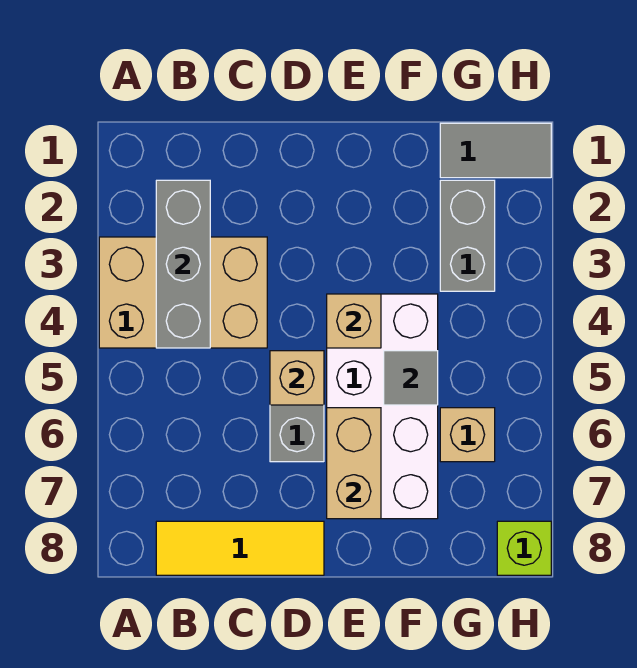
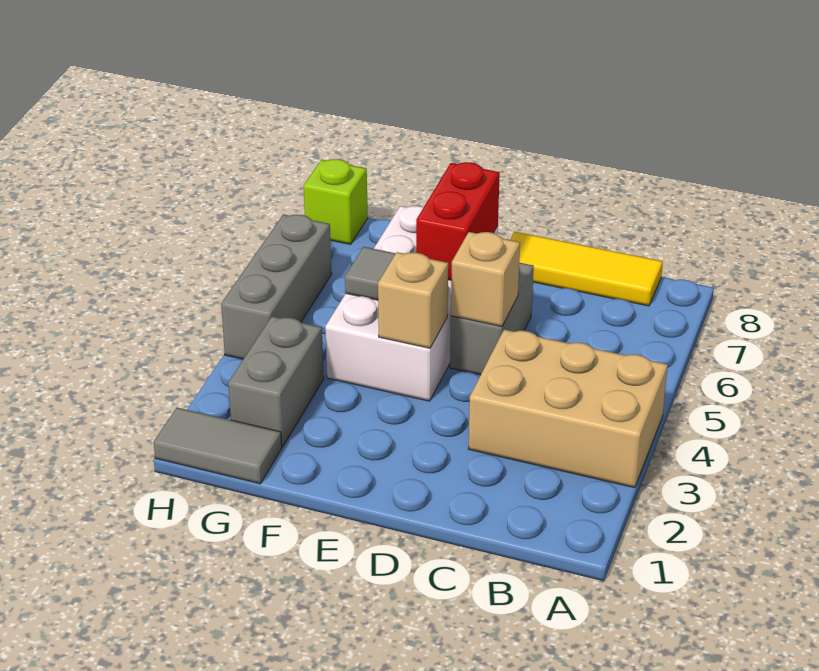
grey brick B2:B4 level 2 -> grey brick H4:H6 level 1
tan brick E6:E7 level 2 -> red brick E6:E7 level 2
tan brick G6 level 1 -> none

